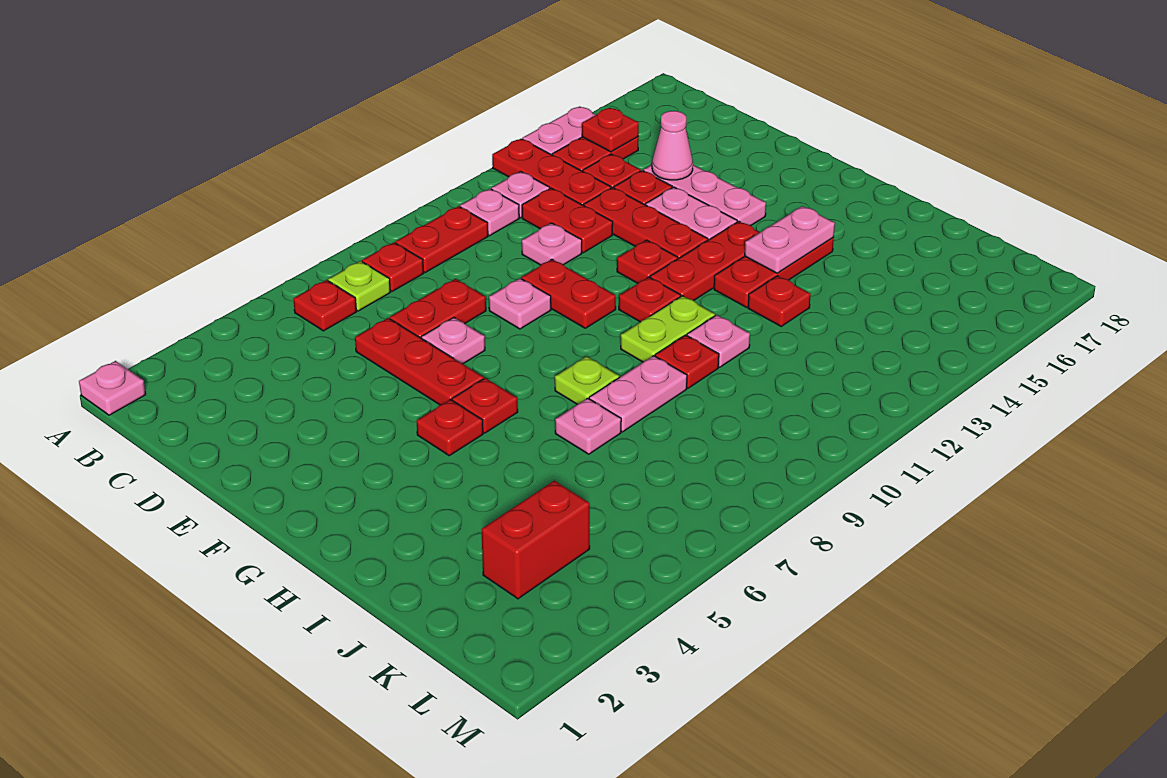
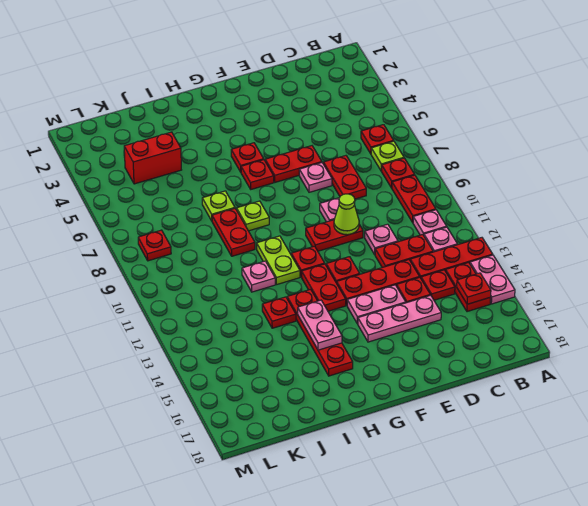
pink plate A1 level 1 -> none
red plate D6:F6 level 1 -> red plate E6:F6 level 1
pink cone D15 level 2 -> none
none -> lime cone E10 level 2
red plate G12:G14 level 1 -> red plate G12:G13 level 1
red plate H13:H15 level 1 -> red plate H13:H16 level 1
pink plate I7 level 1 -> lime plate I7 level 1
pink plate I8:I9 level 1 -> red plate I8:I9 level 1
red plate I10 level 1 -> red plate L8 level 1
red brick K3:K4 level 1 -> red brick J4:K4 level 1

